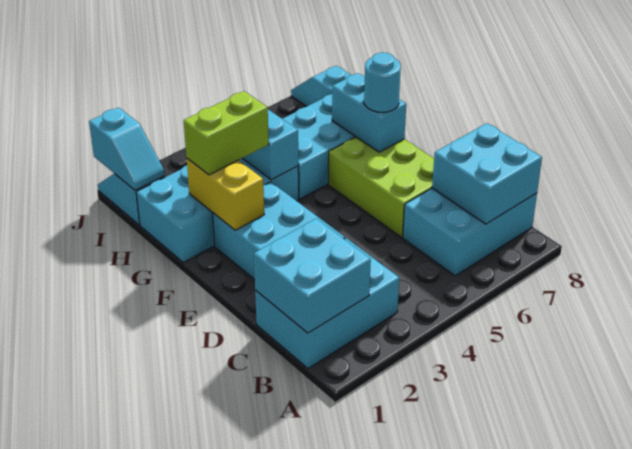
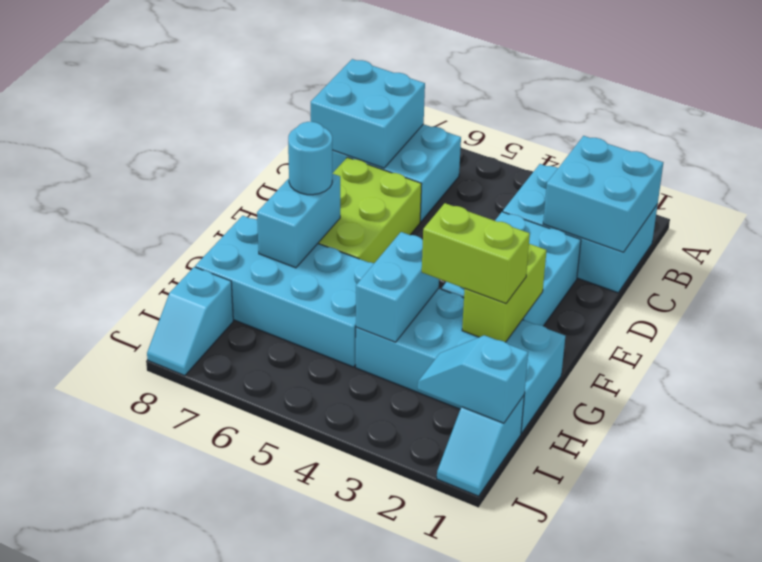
yellow brick F2:G2 level 2 -> lime brick F2:G2 level 2
cyan slope I1:J1 level 2 top J -> cyan slope I1:I2 level 2 top 1

